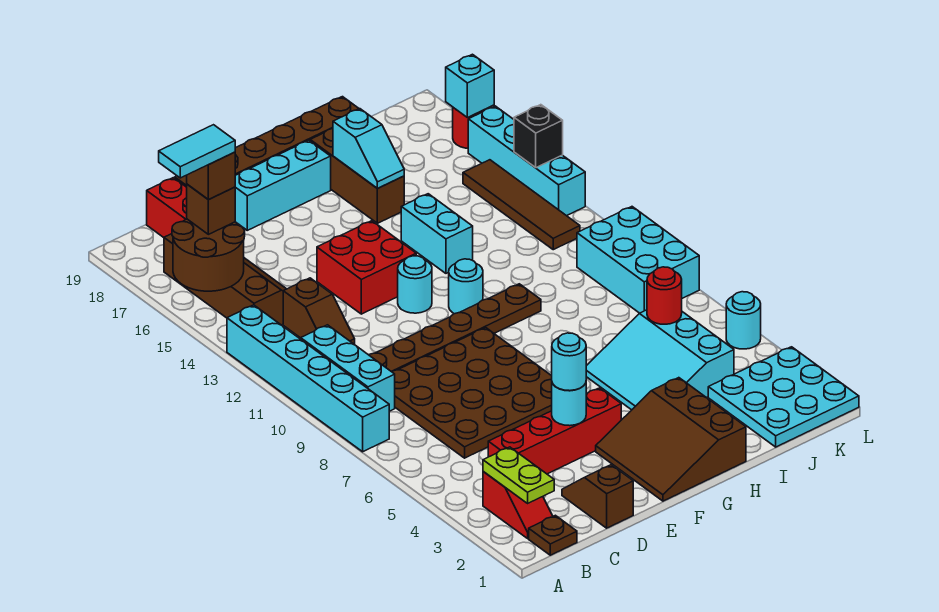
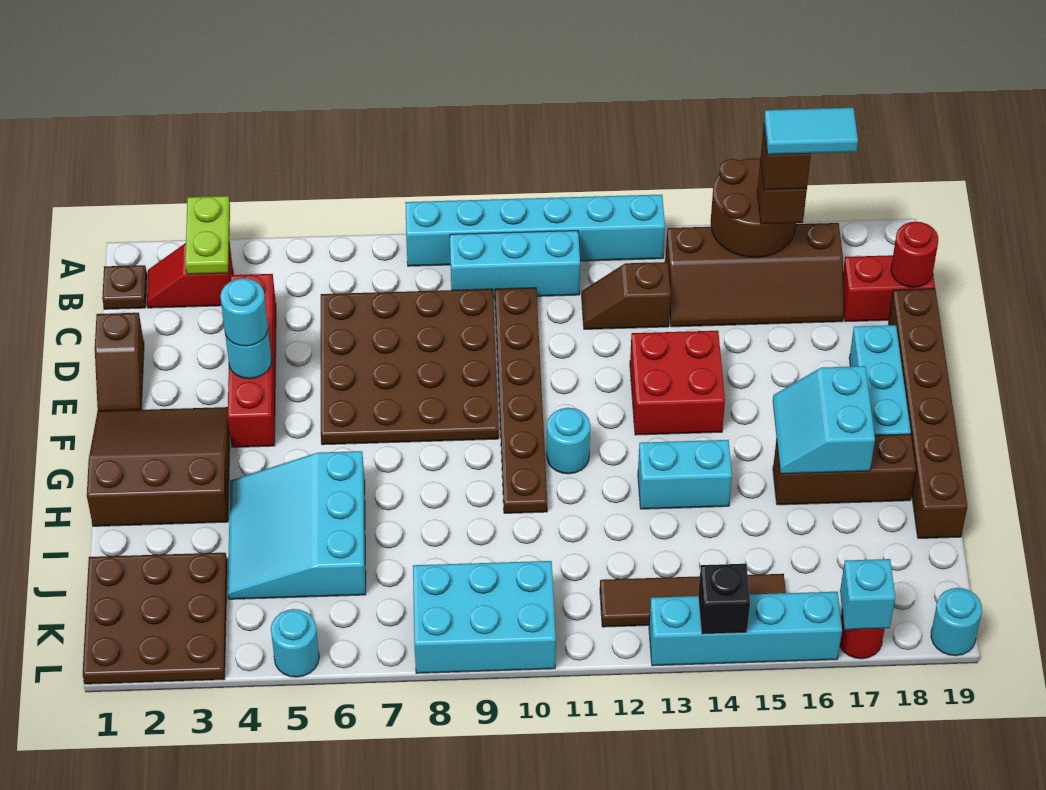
cyan tile A16:B16 level 5 -> cyan tile B16:B17 level 5
lime plate B2:B3 level 2 -> lime plate A3:B3 level 2
brown slope D1:D2 level 1 top 1 -> brown slope D1:E1 level 1 top D
cyan round brick F12 level 1 -> cyan round brick L19 level 1
cyan slope H4:J6 level 1 top J -> cyan slope H4:J6 level 1 top 6
cyan slope H16:H17 level 2 top 17 -> cyan slope G16:H17 level 2 top 17
cyan plate J1:L3 level 1 -> brown plate J1:L3 level 1
red round brick J6 level 2 -> red round brick C19 level 2

